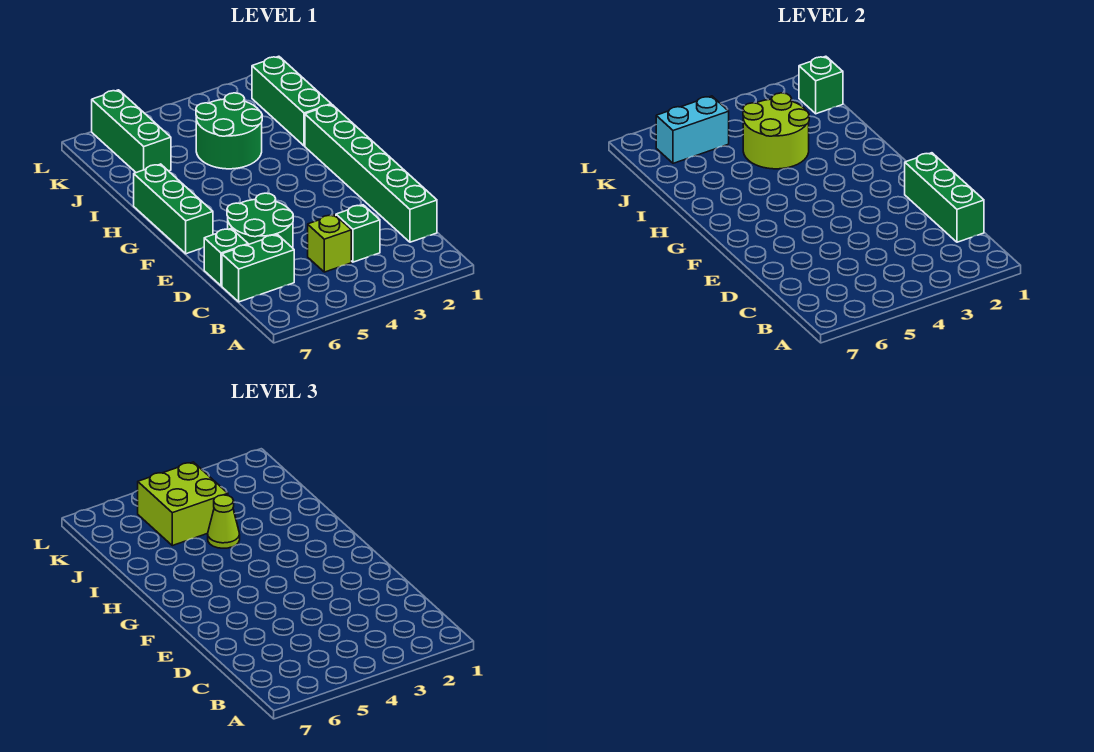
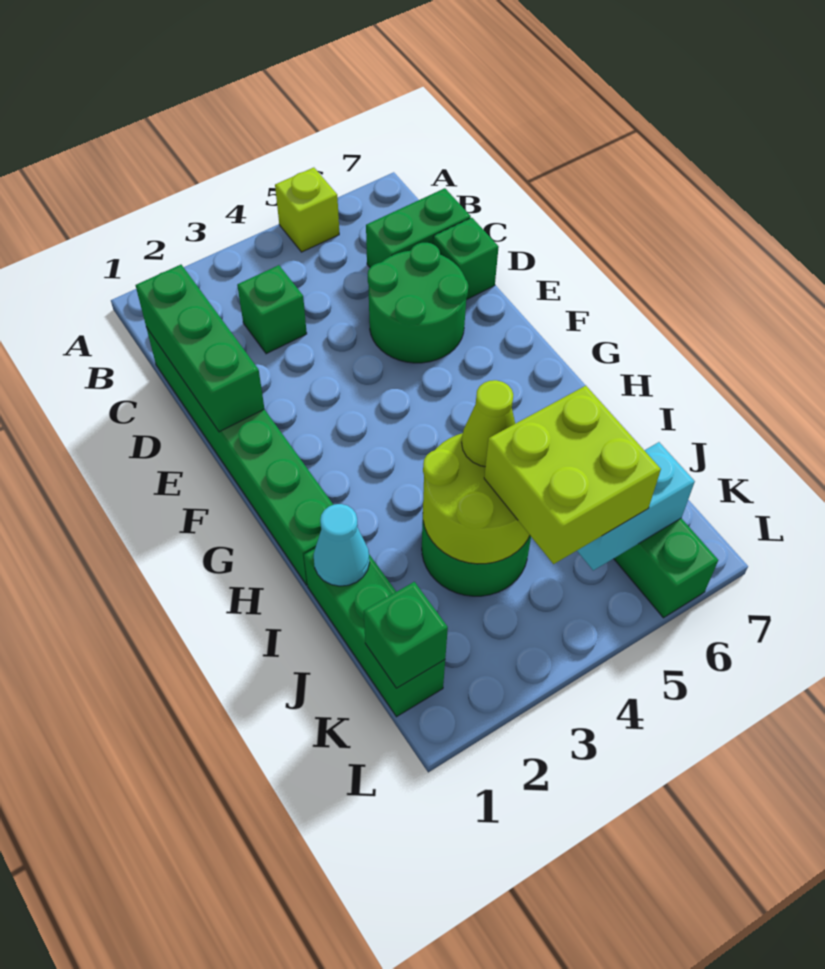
lime brick C4 level 1 -> lime brick A5 level 1
green brick F7:H7 level 1 -> none
none -> cyan cone I1 level 2

